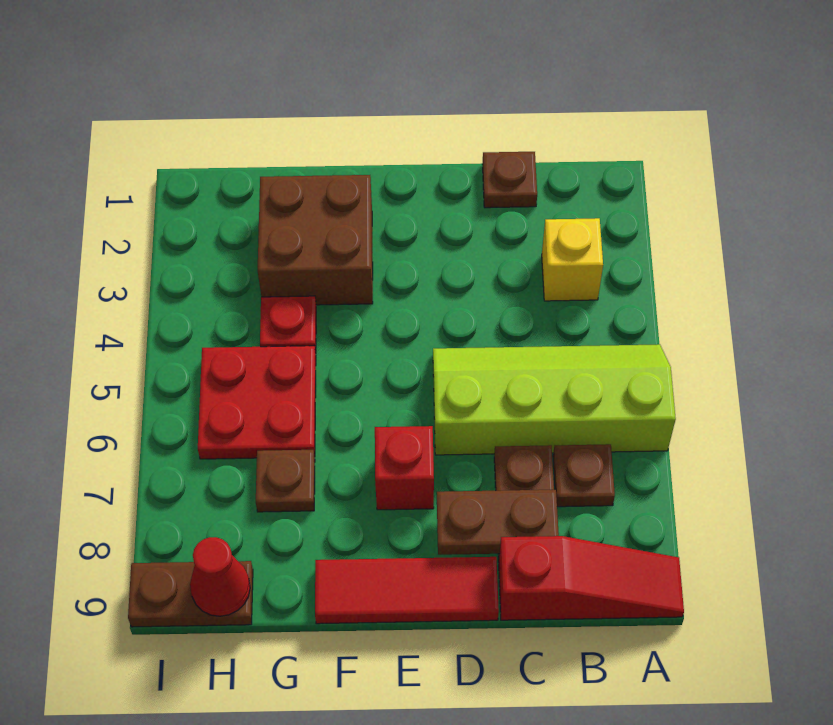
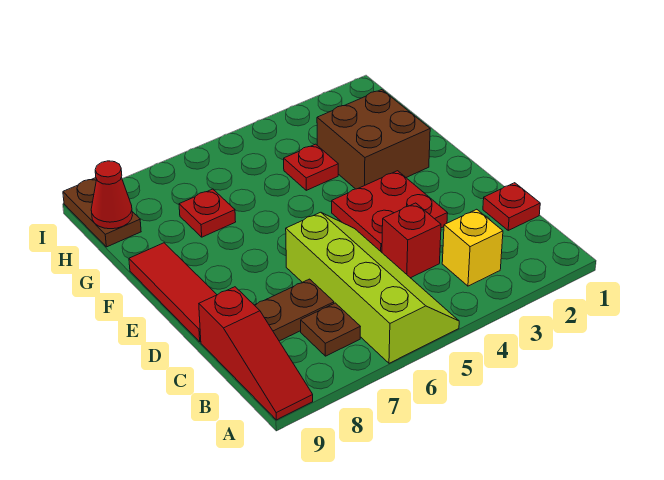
brown plate C1 level 1 -> red plate C1 level 1
brown plate C8:D8 level 2 -> none
red brick E7 level 1 -> red brick C4 level 1
red plate G5:H6 level 1 -> red plate D3:E4 level 1
brown plate G7 level 1 -> red plate G7 level 1

